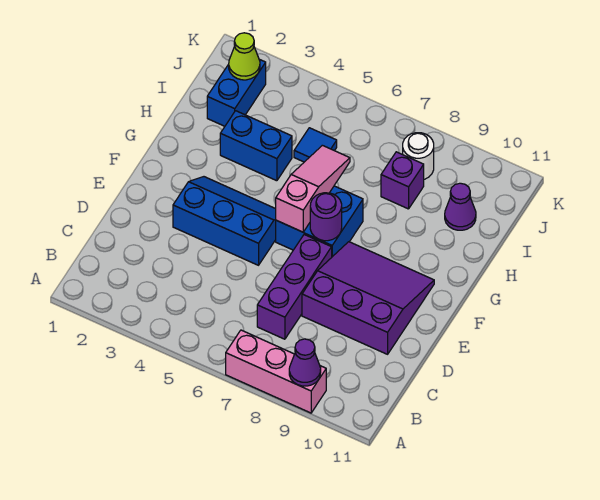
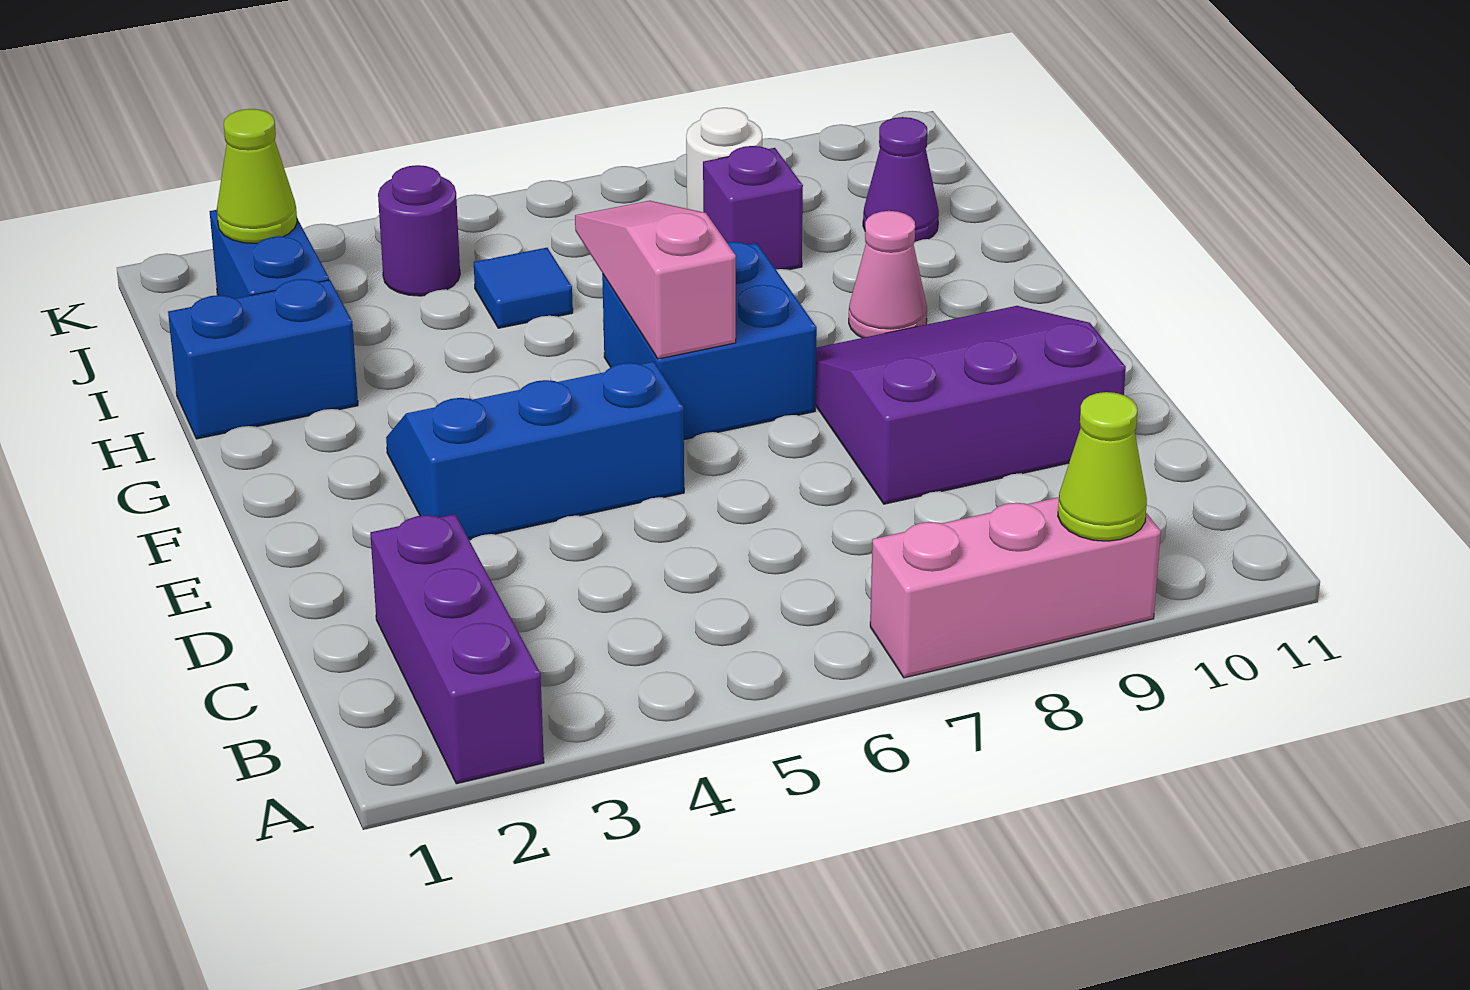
purple cone A9 level 2 -> lime cone A9 level 2
purple brick C7:E7 level 1 -> purple brick A2:C2 level 1
purple round brick F7 level 2 -> purple round brick J4 level 1
none -> pink cone G9 level 1
blue brick H3:H4 level 1 -> blue brick H1:H2 level 1

